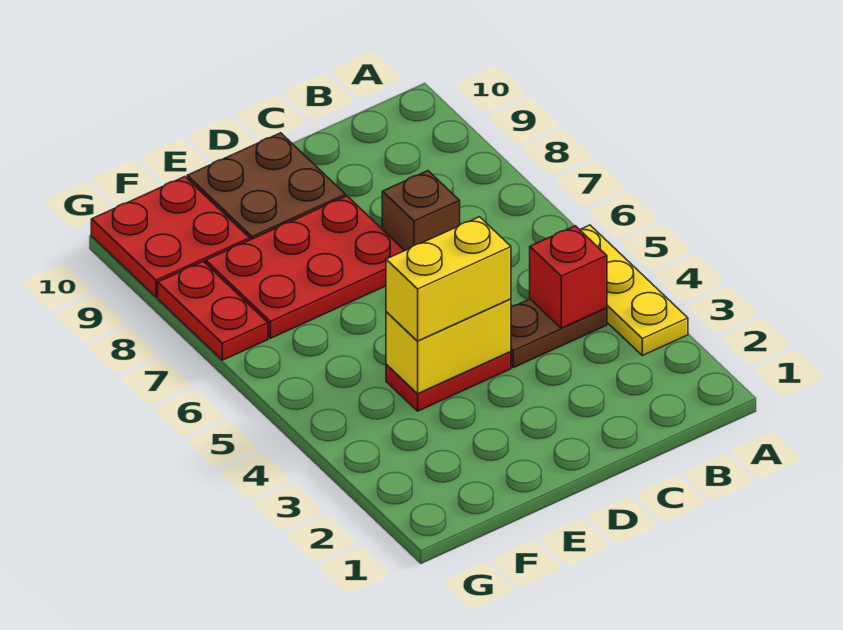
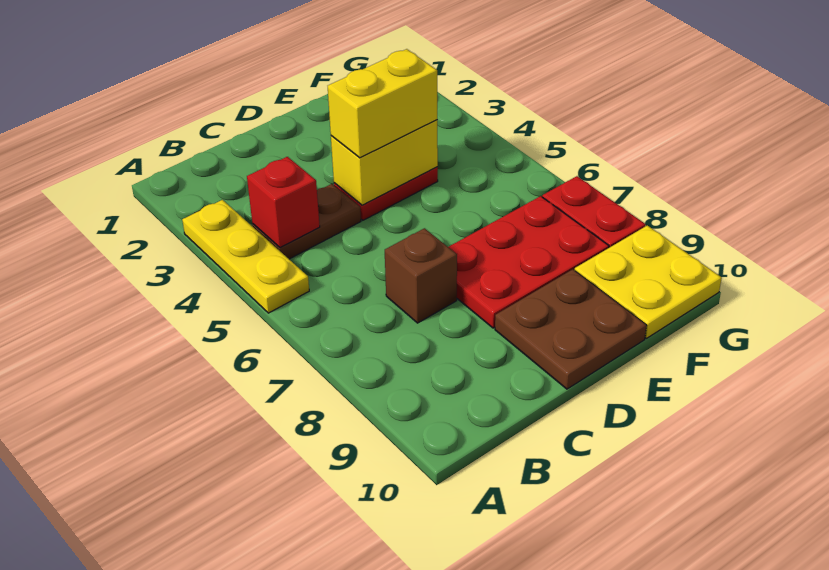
red plate F9:G10 level 1 -> yellow plate F9:G10 level 1

